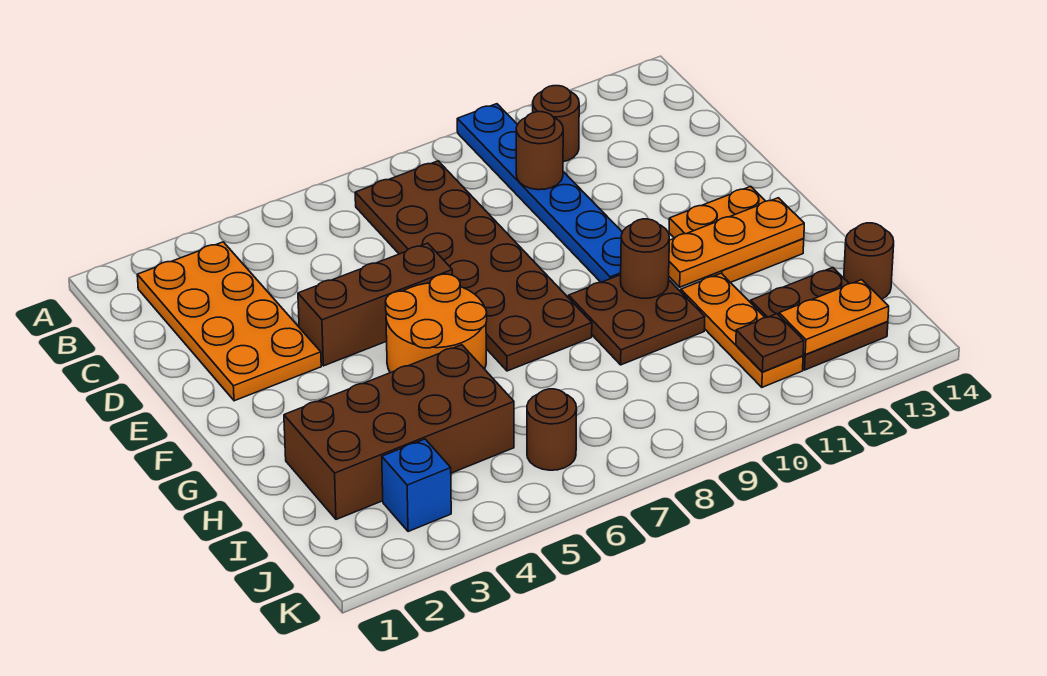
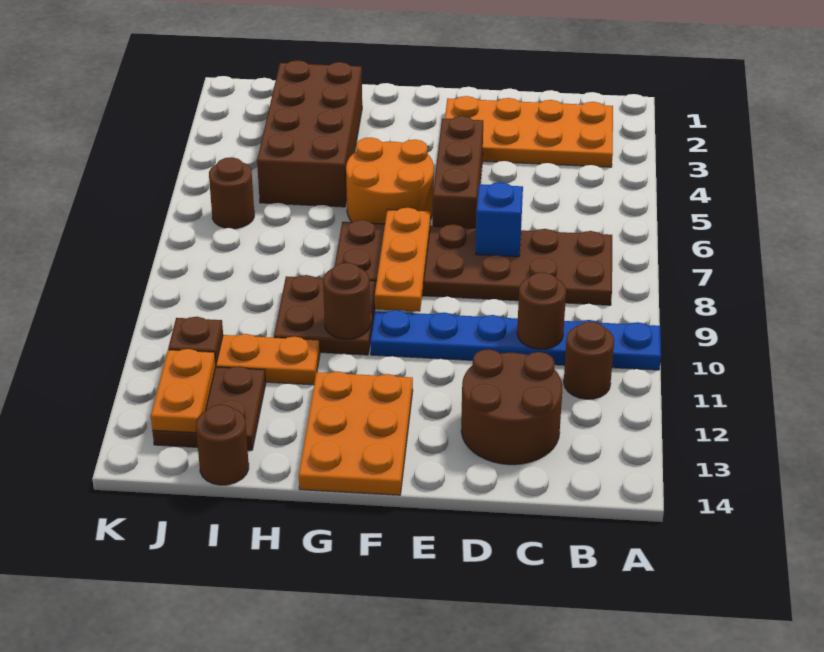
none -> brown round brick C12:D13 level 1
orange plate F12:G13 level 1 -> orange plate F12:G14 level 1
orange plate G11:G13 level 2 -> orange plate F7:F9 level 2
blue brick J3 level 1 -> blue brick D7 level 2

